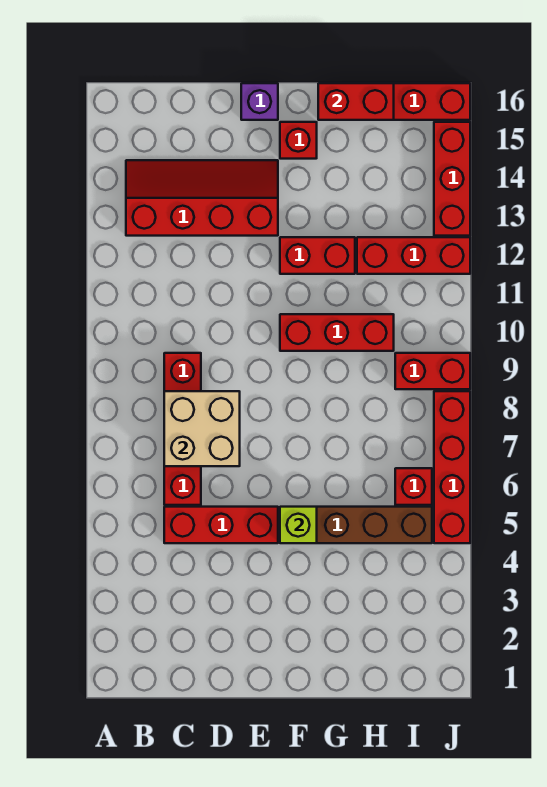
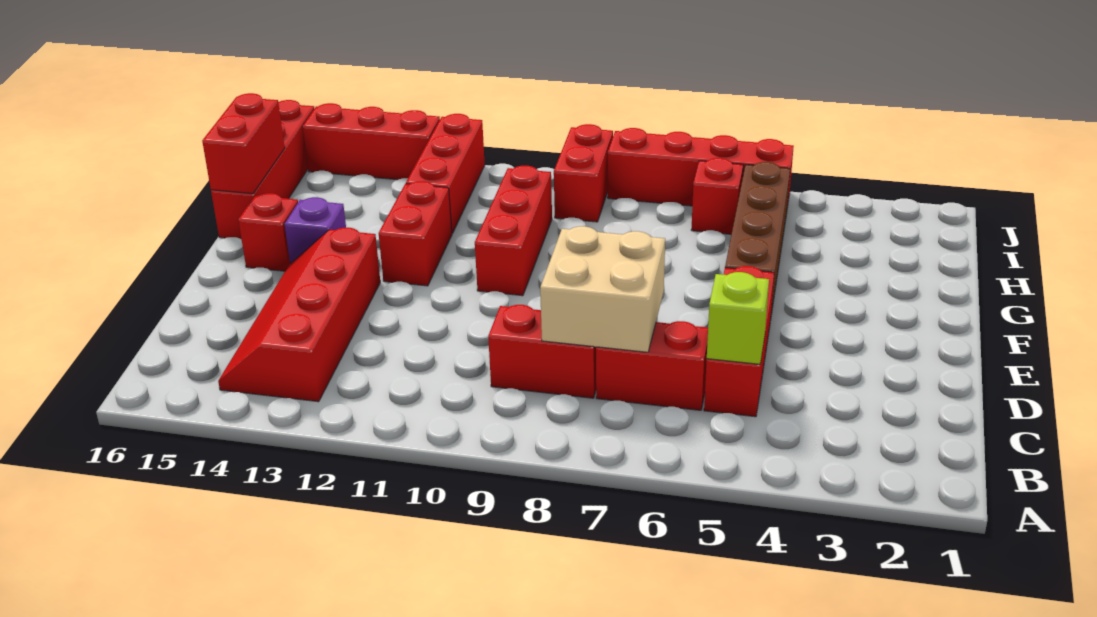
purple brick E16 level 1 -> purple brick F14 level 1
lime brick F5 level 2 -> lime brick C5 level 2

